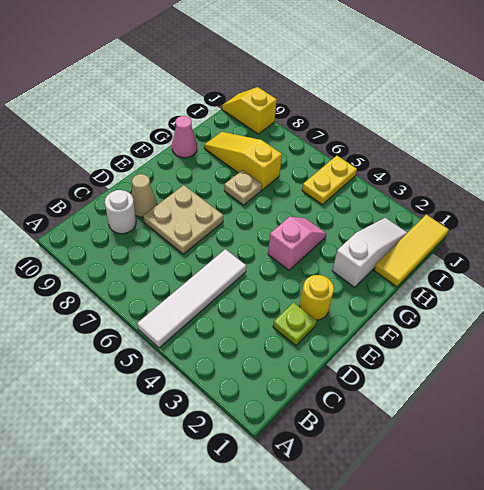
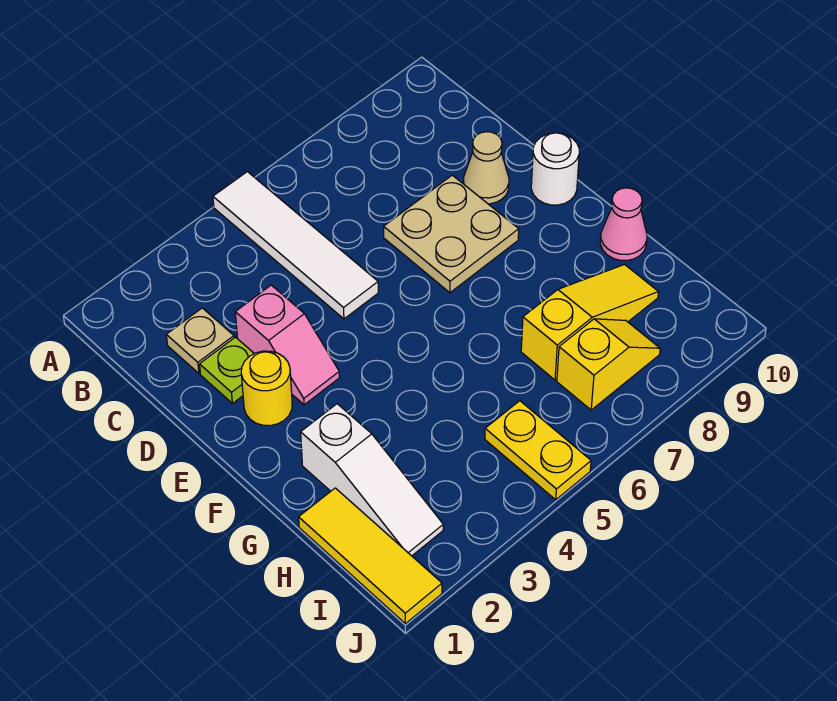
white round brick C9 level 1 -> white round brick E10 level 1
pink slope F4:G4 level 1 top F -> pink slope D3:E3 level 1 top D
tan plate G7 level 1 -> tan plate C2 level 1
yellow slope J9:J10 level 1 top 9 -> yellow slope I7:I8 level 1 top 7

